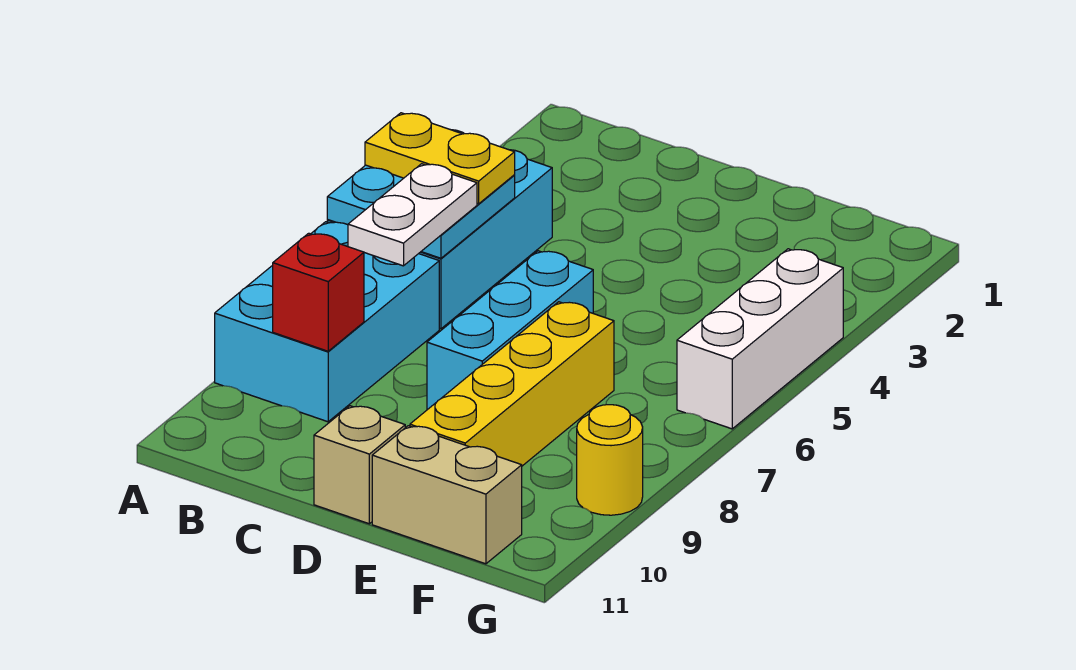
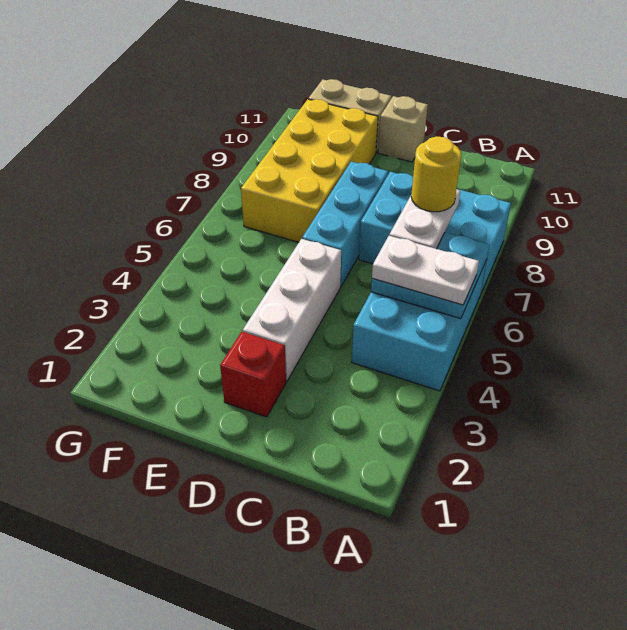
yellow plate A5:B5 level 3 -> white plate A5:B5 level 3
cyan brick A7:B9 level 1 -> cyan brick A7:C8 level 1
red brick B9 level 2 -> red brick D2 level 1
yellow brick E7:E10 level 1 -> yellow brick E7:F10 level 1
white brick G4:G6 level 1 -> white brick D3:D5 level 1
yellow round brick G9 level 1 -> yellow round brick B7 level 4

